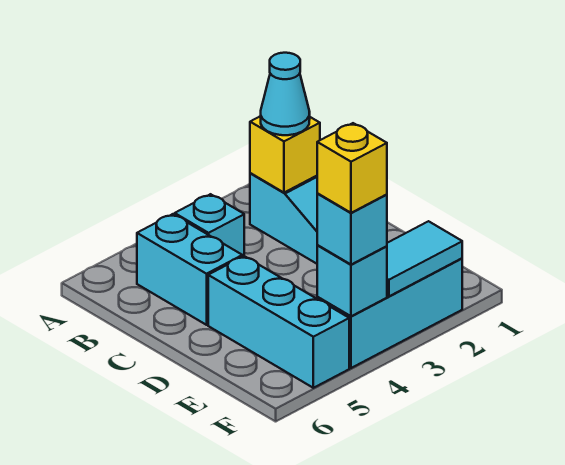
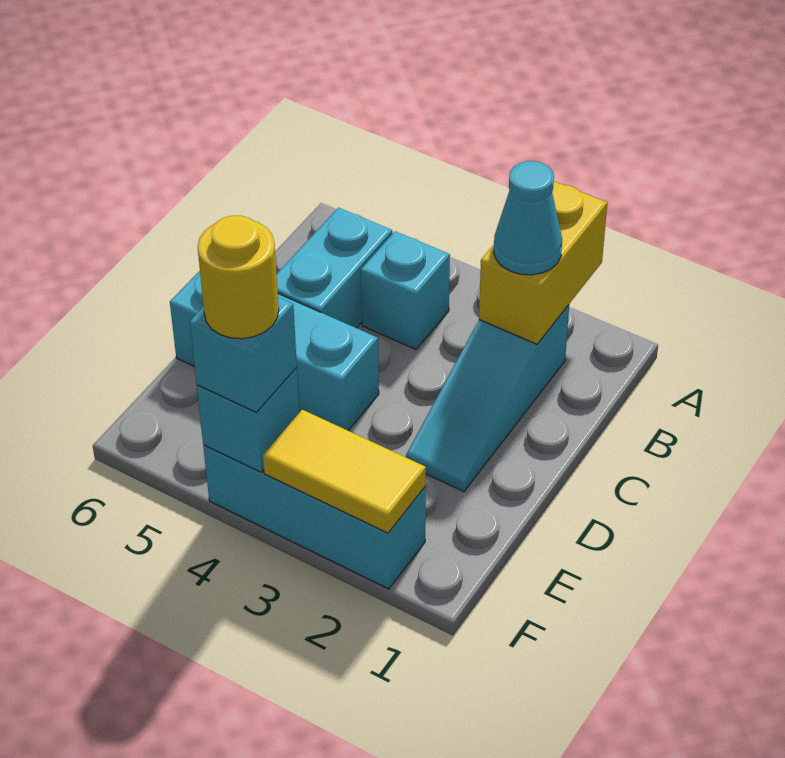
yellow brick B2 level 2 -> yellow brick A2:B2 level 2
cyan brick D5:F5 level 1 -> cyan brick D4:D6 level 1
cyan tile F2:F3 level 2 -> yellow tile F2:F3 level 2
yellow brick F4 level 4 -> yellow round brick F4 level 4

